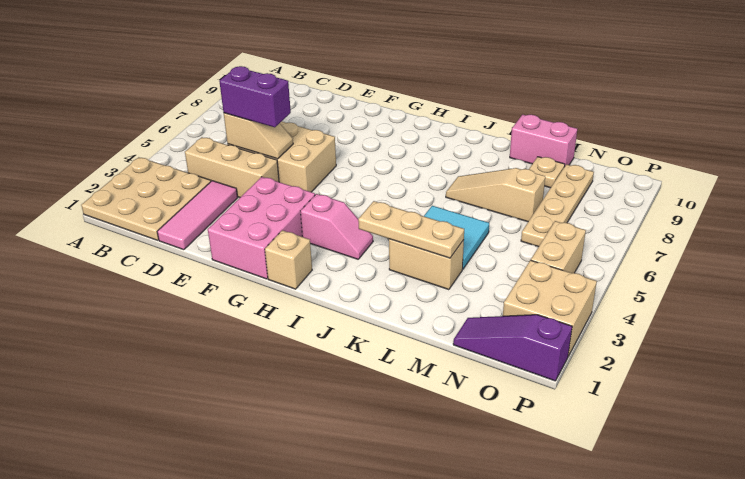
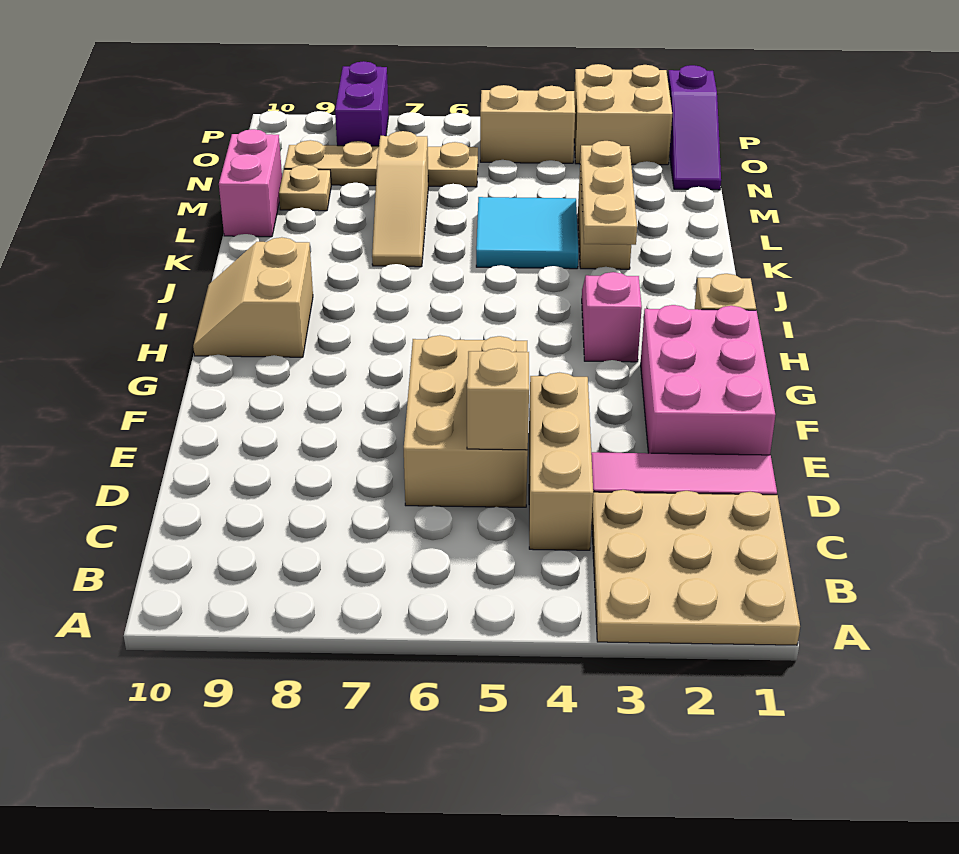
purple brick D5:E5 level 3 -> purple brick O8:P8 level 1
pink brick F1:G3 level 1 -> pink brick E1:G2 level 1
none -> tan slope H9:I10 level 1 top 9

